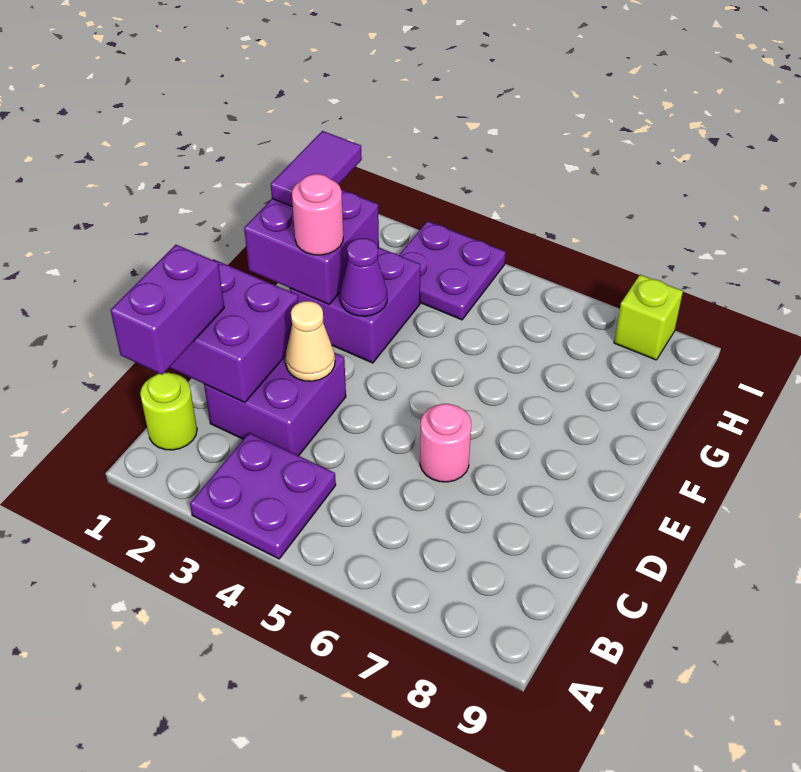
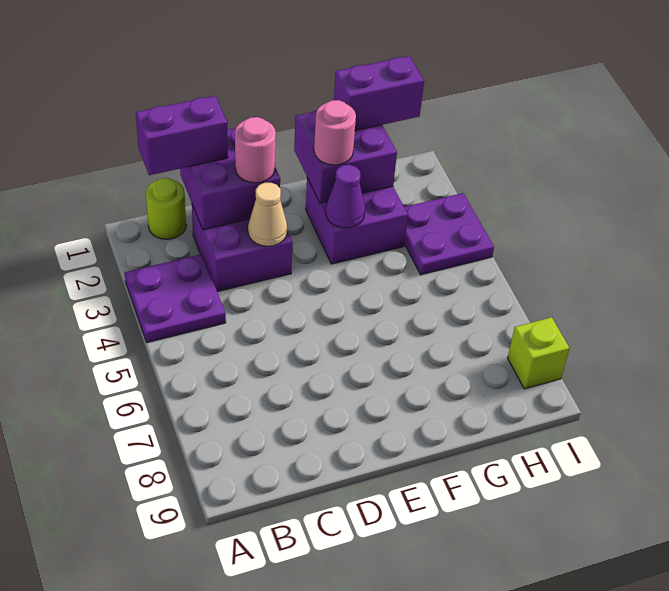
pink round brick D6 level 1 -> pink round brick D2 level 3
purple tile G1:H1 level 3 -> purple brick G1:H1 level 3

